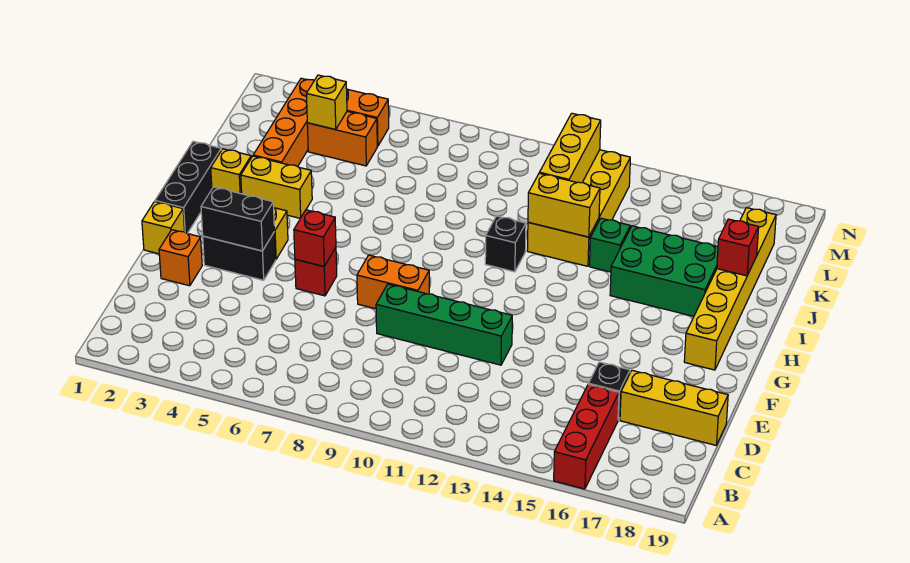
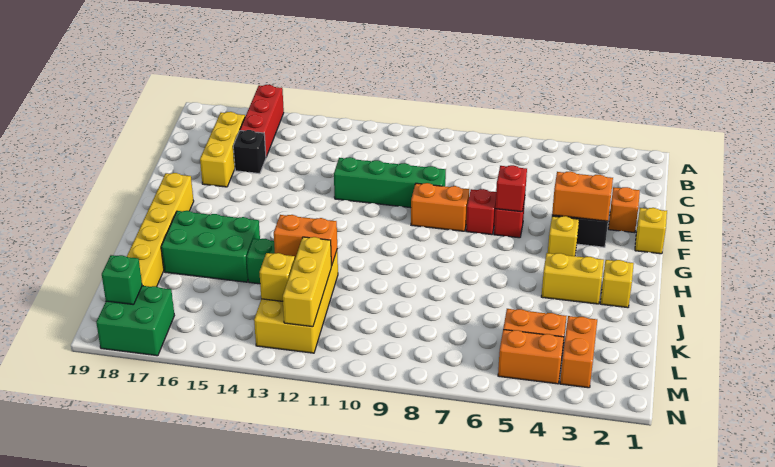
yellow brick D17:D19 level 1 -> yellow brick C17:E17 level 1
black brick F3:F4 level 2 -> orange brick F3:F4 level 2
black brick G1:I1 level 1 -> none
black brick I11 level 1 -> none
orange brick J3:M3 level 1 -> orange brick L3:M3 level 1
yellow brick J12:J13 level 2 -> orange brick J12:J13 level 2
red brick J18 level 2 -> red brick F7 level 1
yellow brick L4 level 2 -> yellow brick L13 level 2
none -> green brick M17:N18 level 1
none -> green brick M18 level 2

